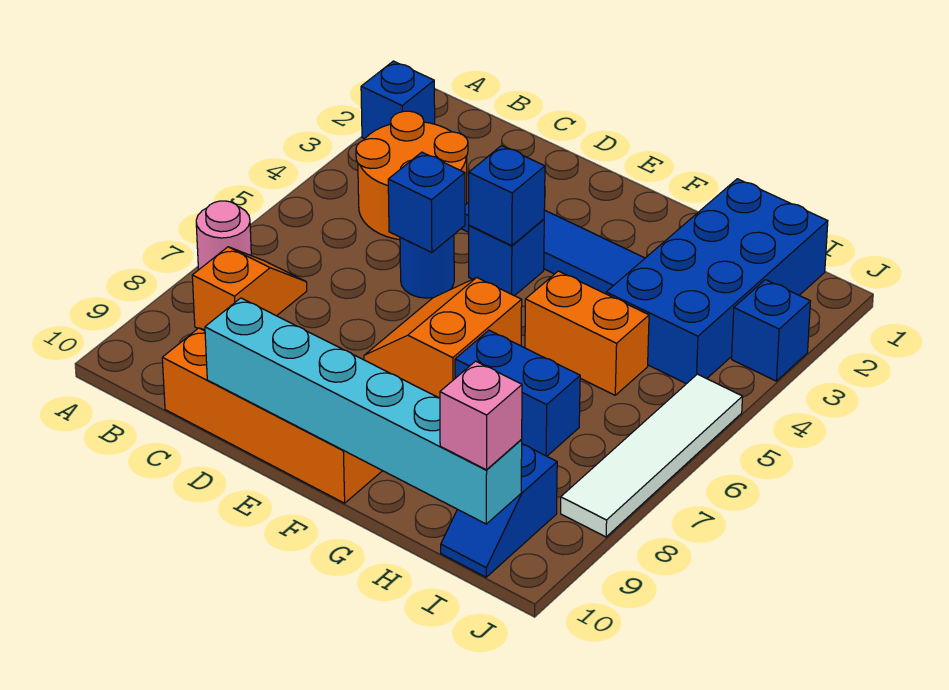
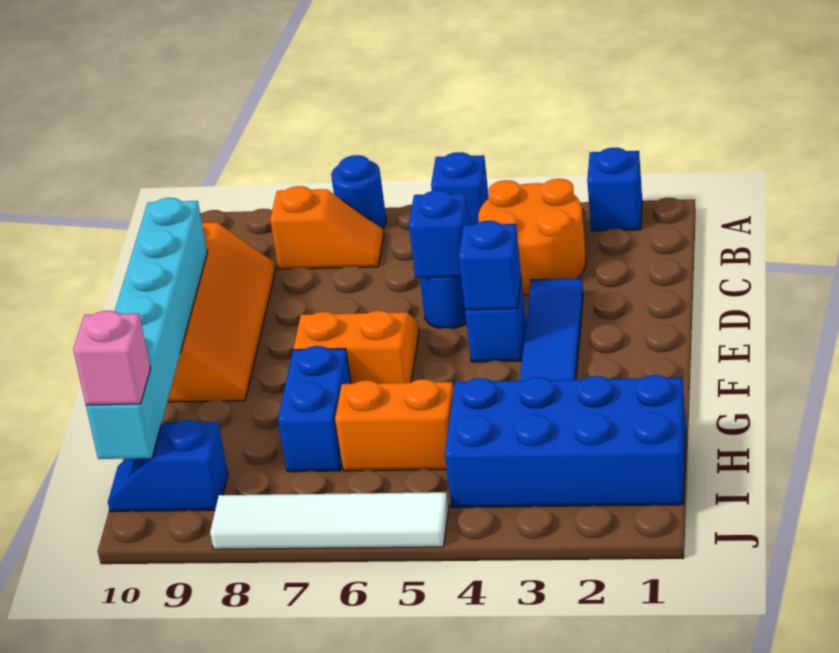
pink round brick A7 level 1 -> blue round brick A7 level 1
orange brick G5:H5 level 1 -> orange brick H5:H6 level 1
blue brick J3 level 1 -> blue brick A5 level 1

